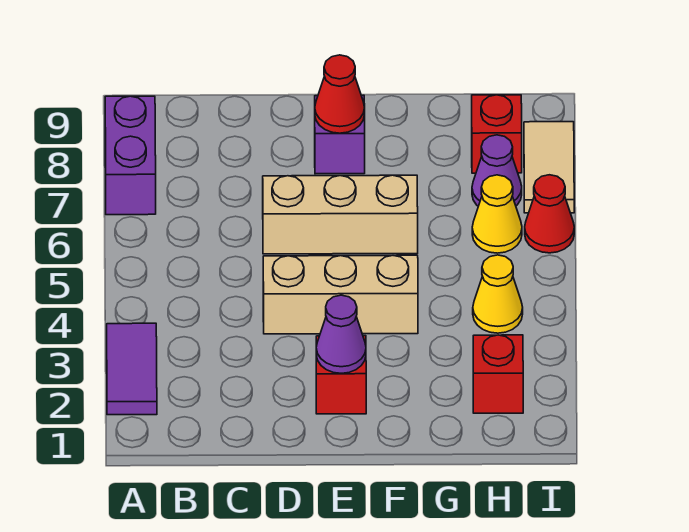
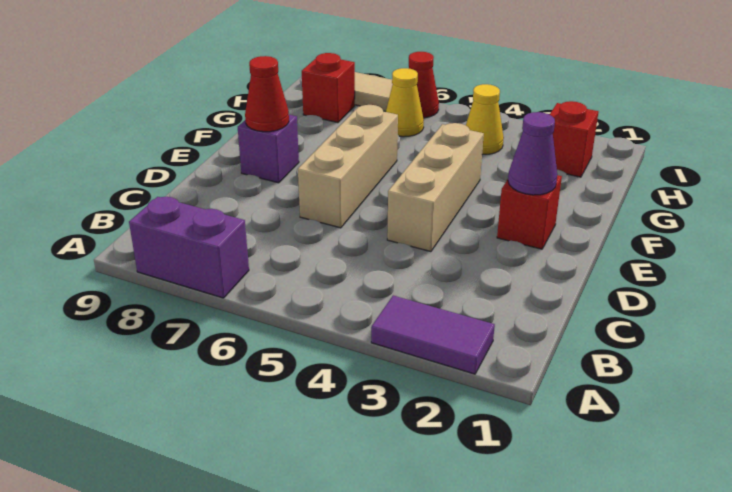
purple cone H7 level 1 -> none

